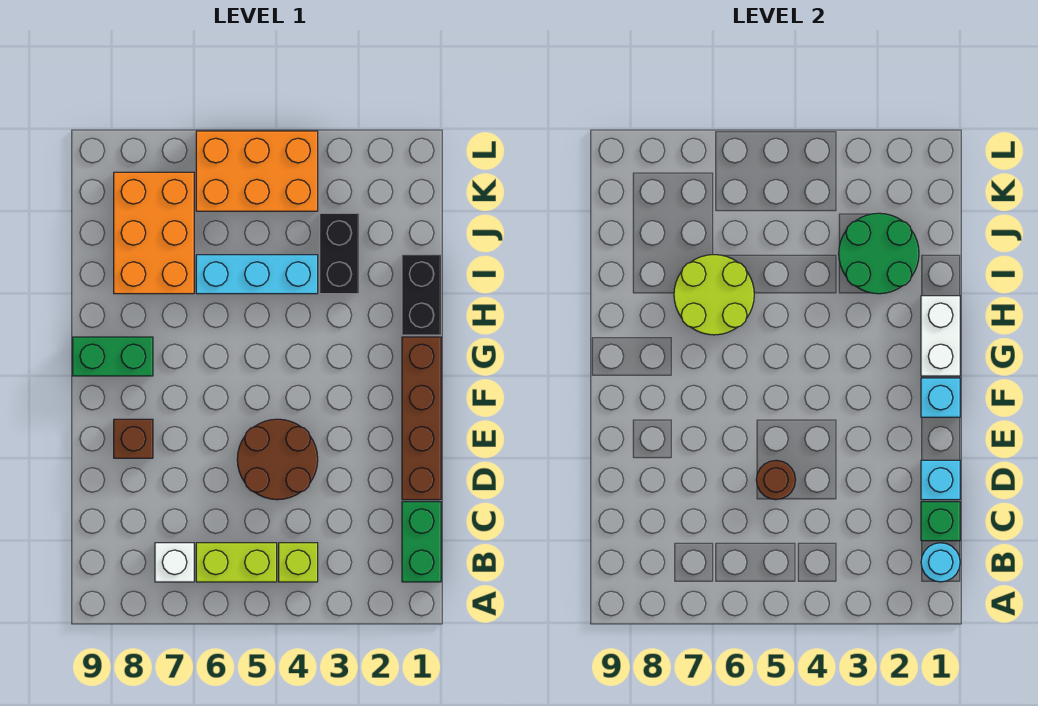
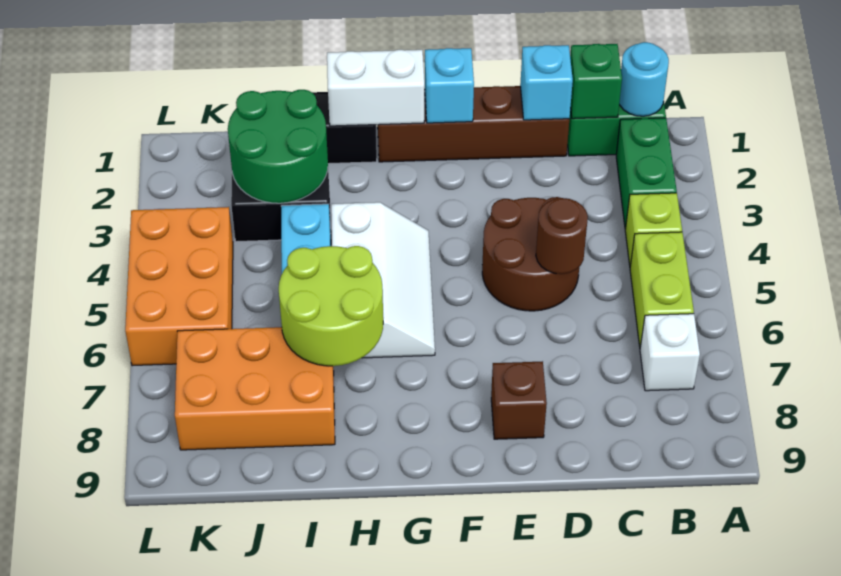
none -> white slope G4:H6 level 1 top H
green brick G8:G9 level 1 -> green brick B2:B3 level 1

